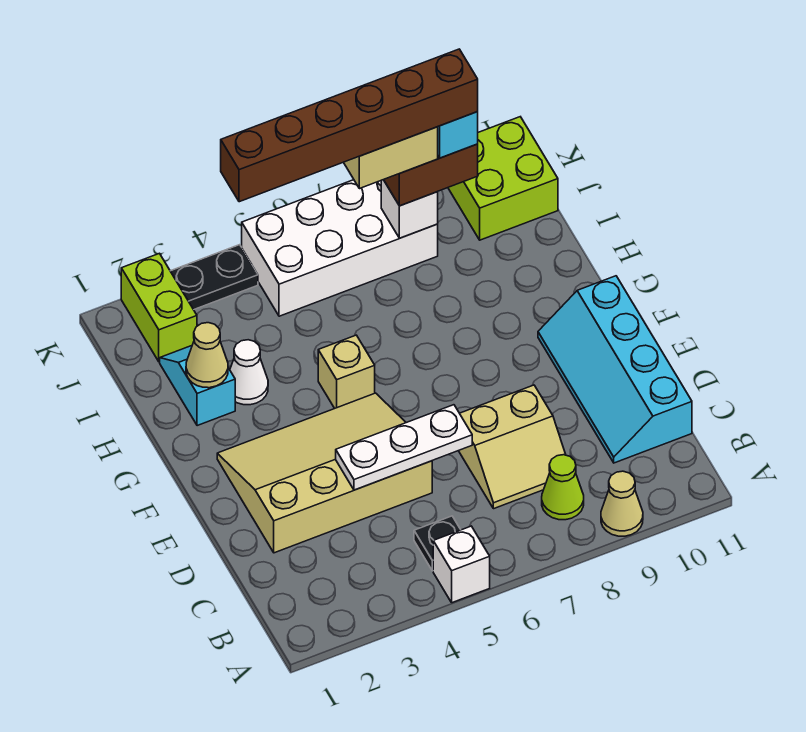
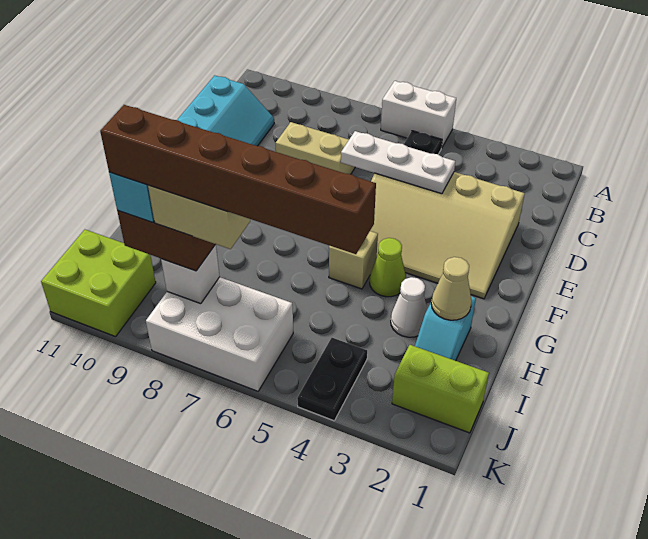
white brick A5 level 1 -> white brick A5:A6 level 1
tan cone A9 level 1 -> none
lime cone B8 level 1 -> lime cone G4 level 1
lime brick J2:K2 level 1 -> lime brick J1:J2 level 1
white brick J5:K8 level 1 -> white brick J6:K8 level 1
black plate K3:K4 level 1 -> black plate J4:K4 level 1

